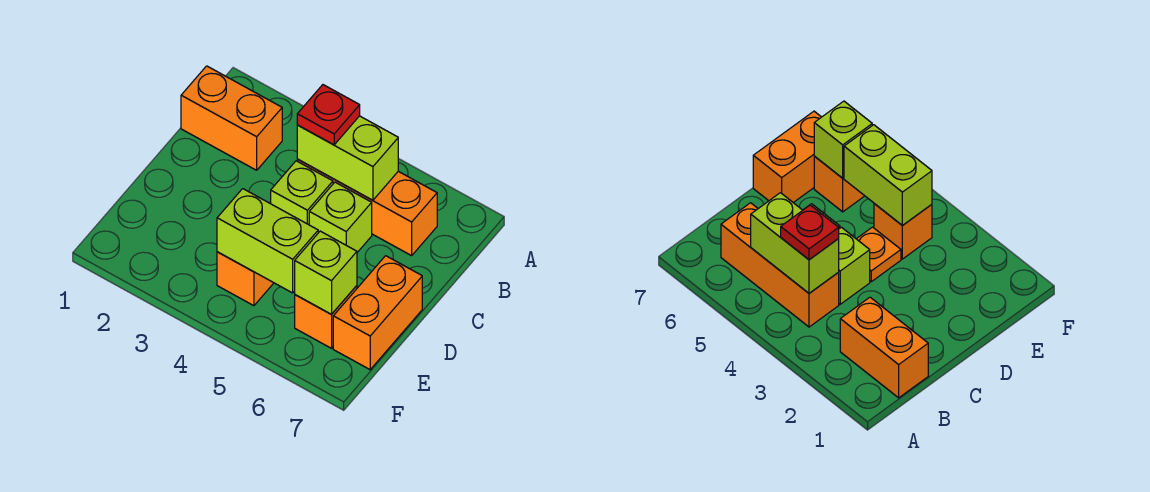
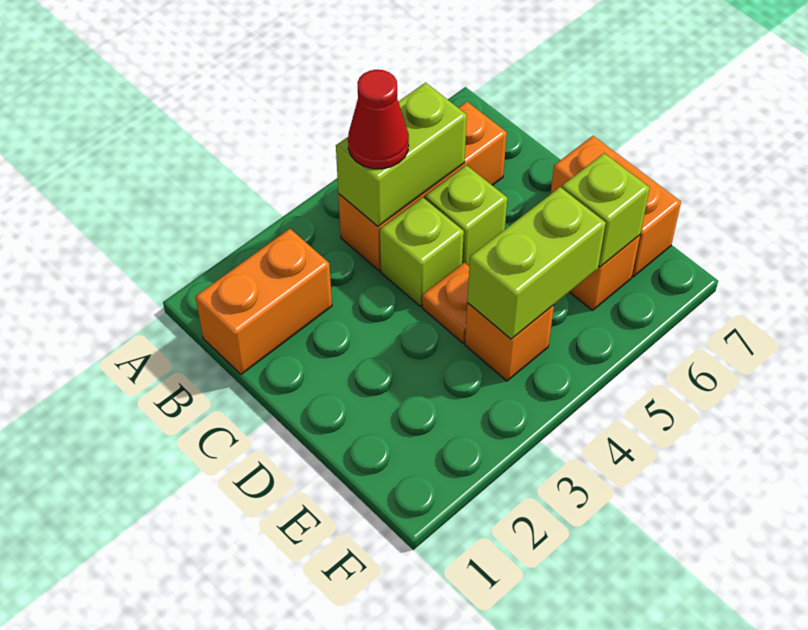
red plate B4 level 3 -> red cone B4 level 3

